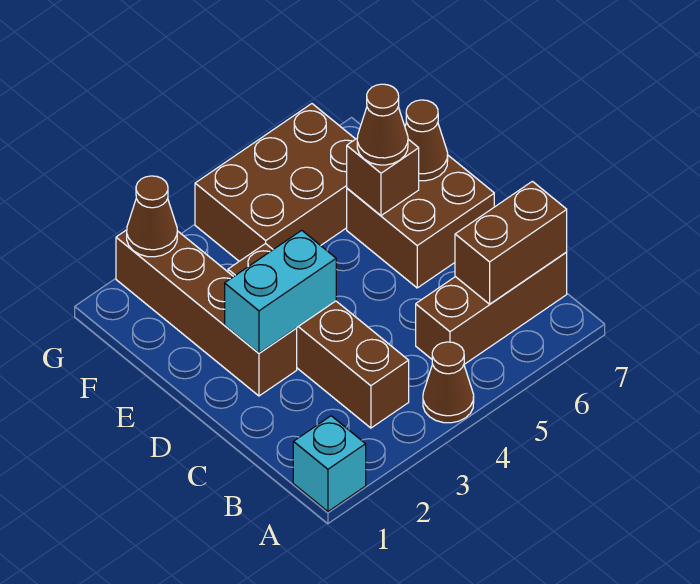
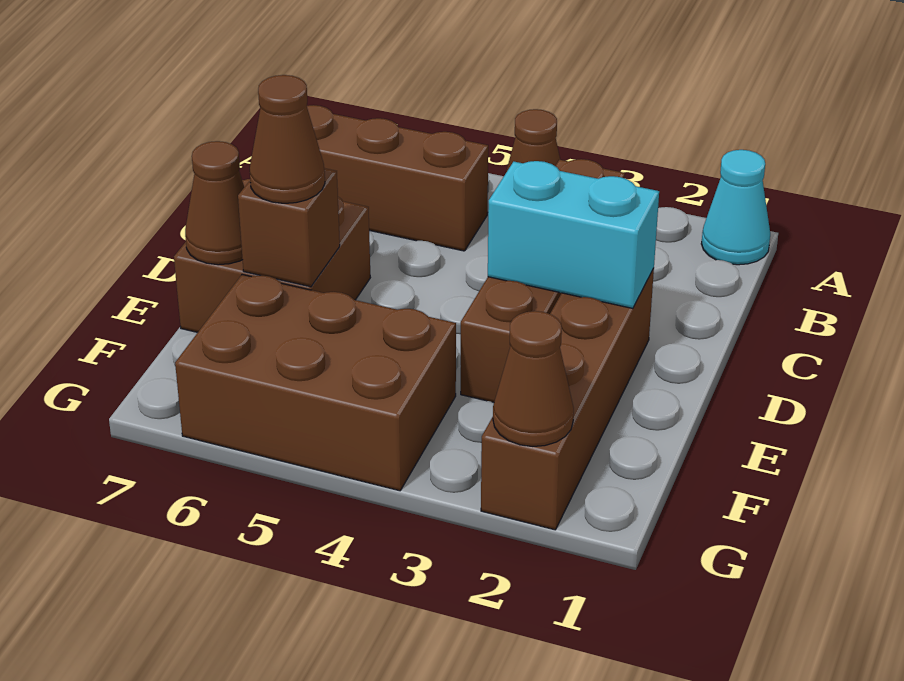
cyan brick A1 level 1 -> cyan cone A1 level 1
brown brick B6:B7 level 2 -> none

